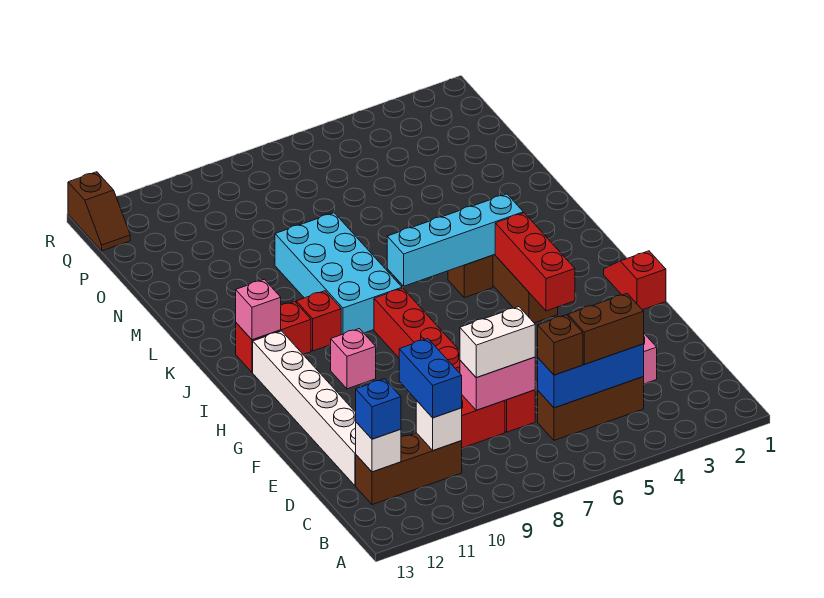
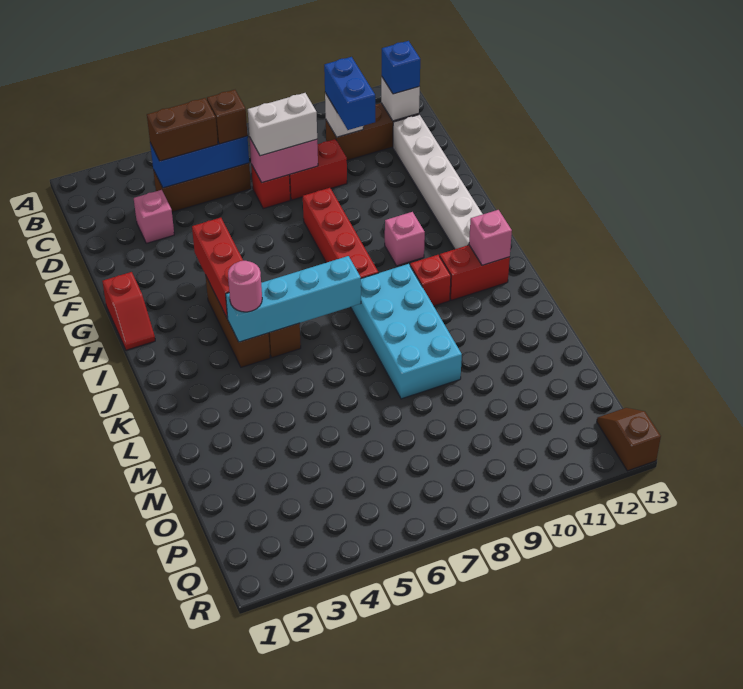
none -> pink round brick J4 level 3

